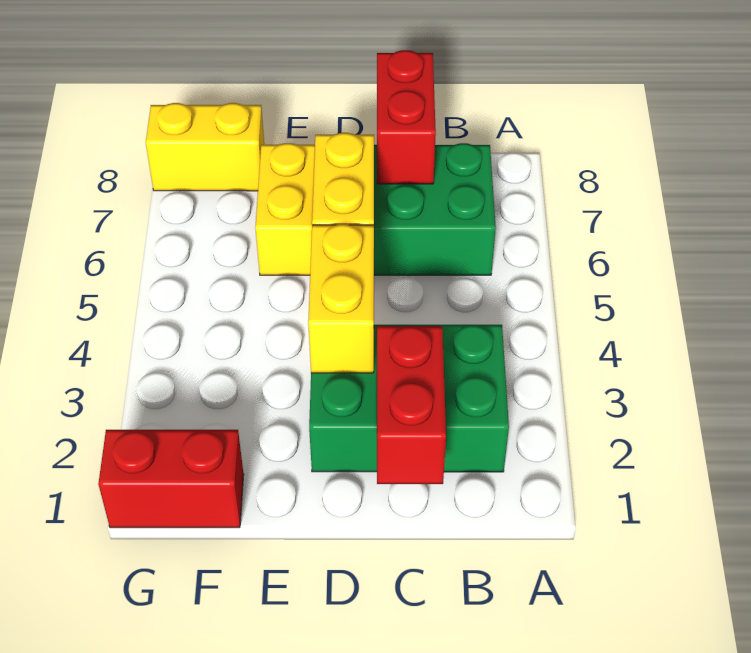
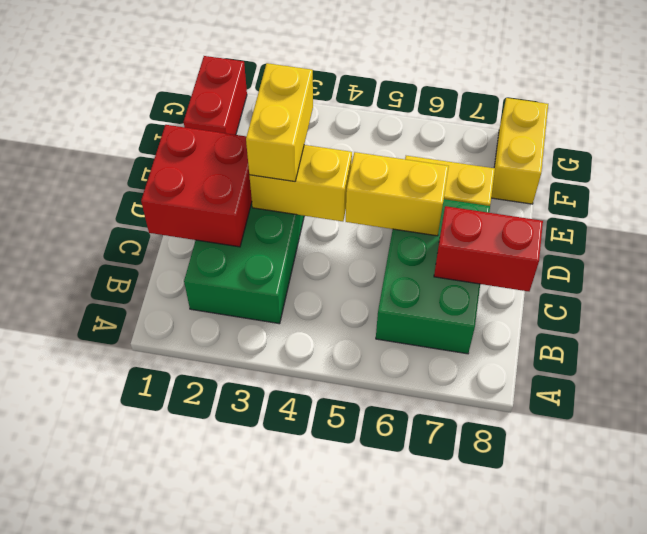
red brick C1:C2 level 2 -> red brick C1:D2 level 2
none -> yellow brick D3:E3 level 3

